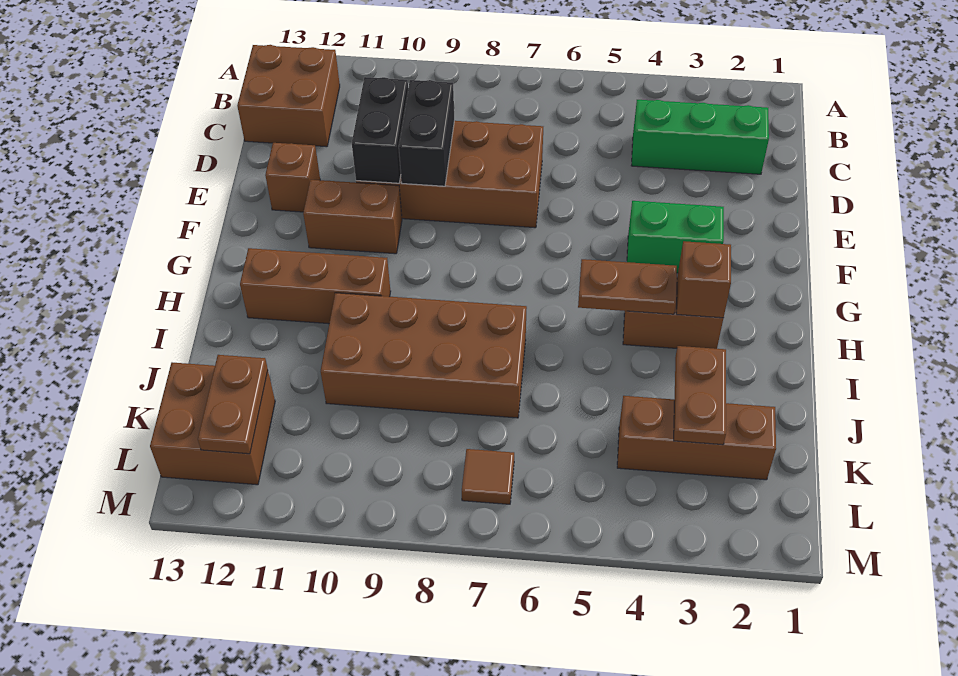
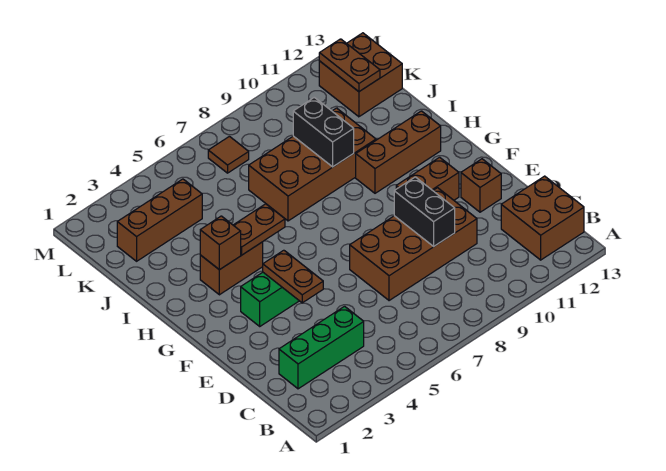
black brick D10:E10 level 2 -> black brick I9:J9 level 2
brown plate J3:K3 level 2 -> brown plate E4:F4 level 2

